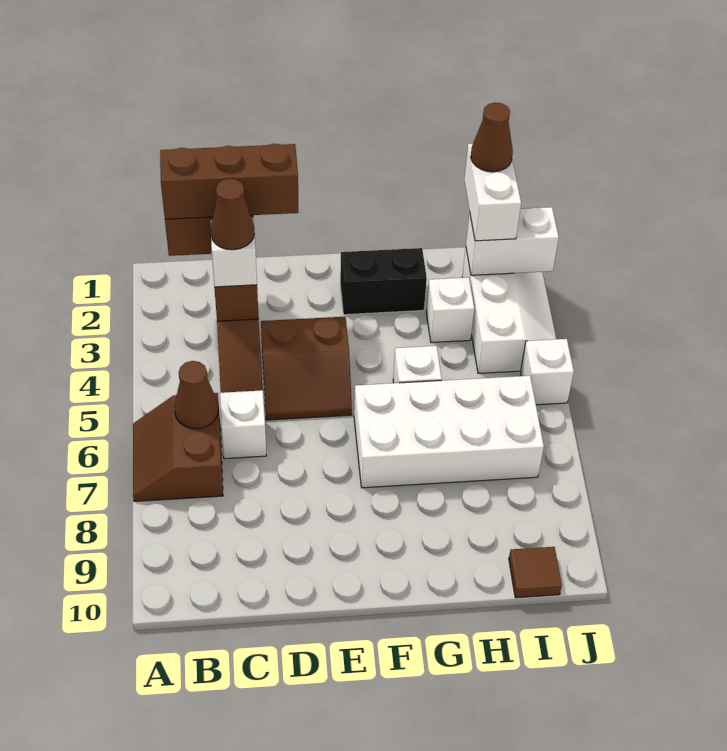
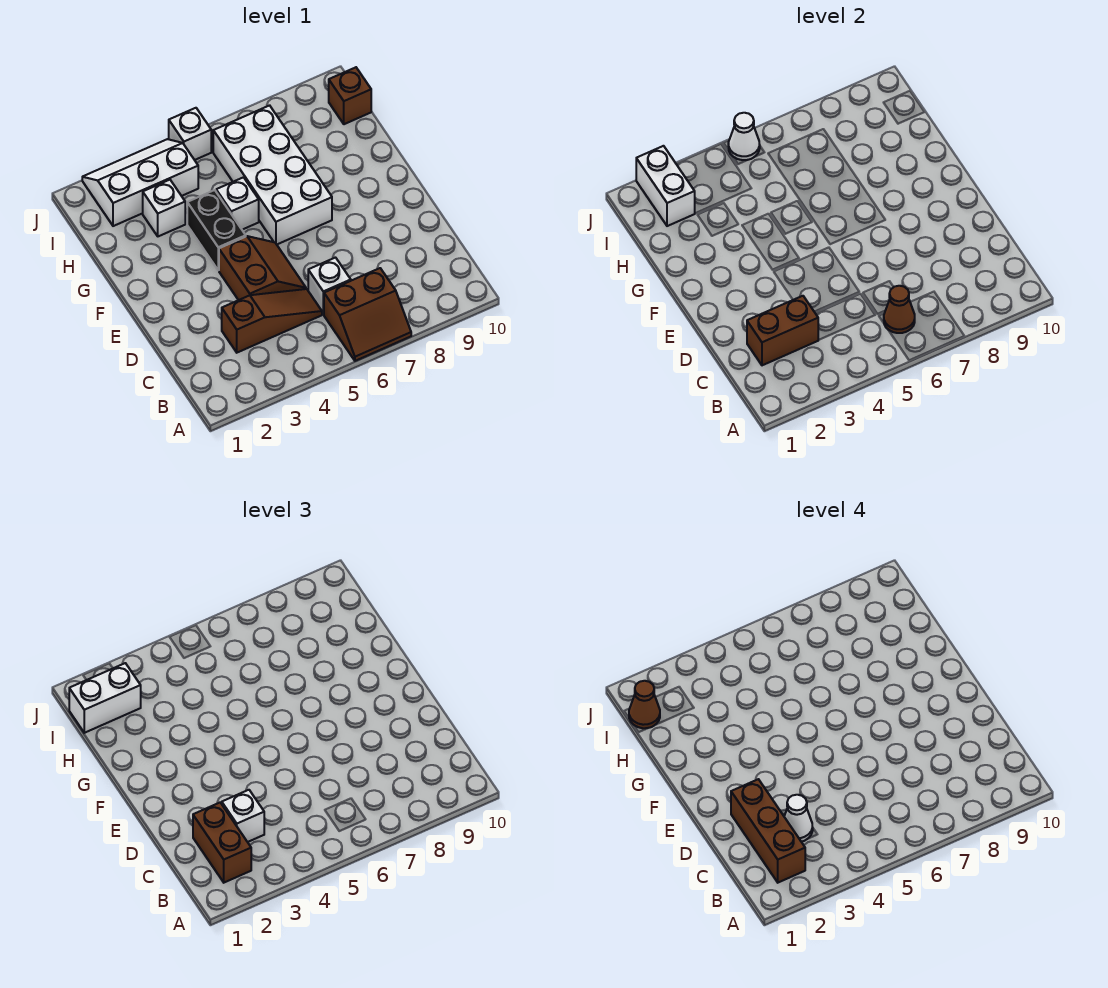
brown cone C3 level 4 -> white cone C3 level 4
black brick F2:G2 level 1 -> black brick F4:G4 level 1
brown tile I10 level 1 -> brown brick I10 level 1
none -> white cone J5 level 2

